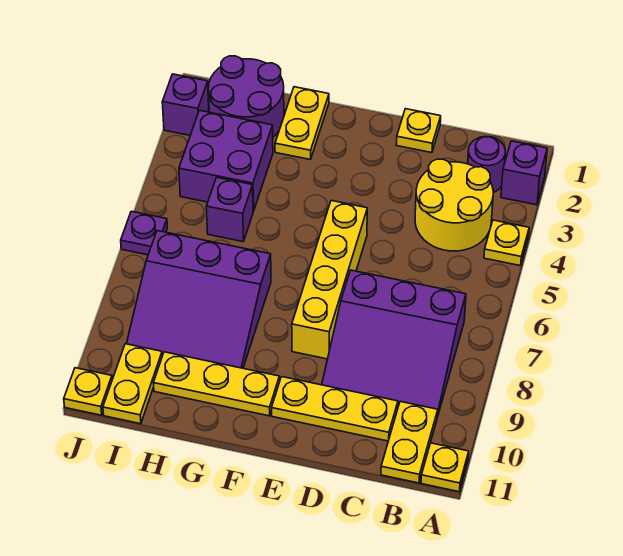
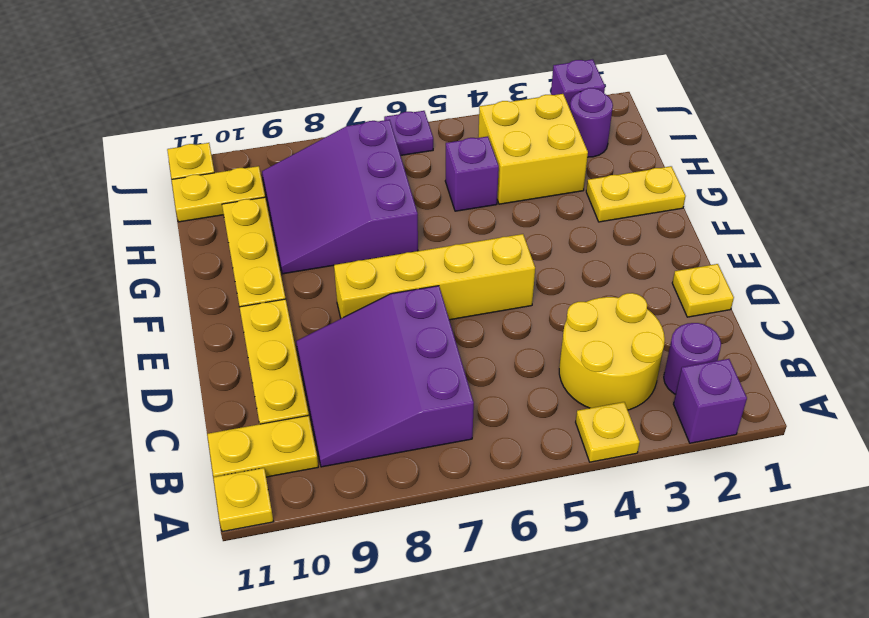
purple round brick H1:I2 level 1 -> purple round brick I2 level 1
purple brick H3:I4 level 1 -> yellow brick H3:I4 level 1

